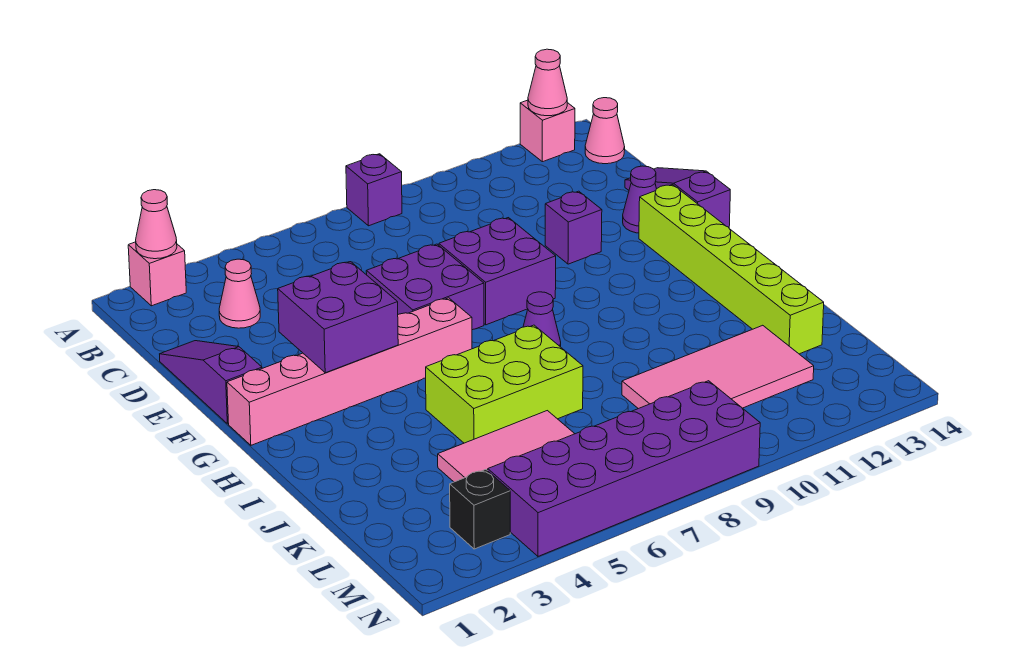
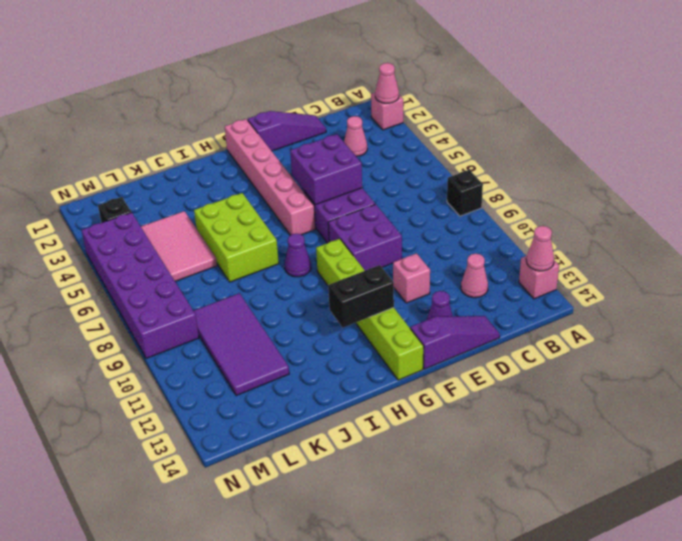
purple brick A8 level 1 -> black brick A8 level 1
pink cone B14 level 1 -> pink cone C12 level 1
purple brick E11 level 1 -> pink brick E11 level 1
purple brick F3:G4 level 2 -> purple brick E5:F6 level 2
lime brick F13:K13 level 1 -> lime brick G9:G14 level 1
none -> black brick G12:H12 level 2
pink tile K9:L12 level 1 -> purple tile K9:L12 level 1

